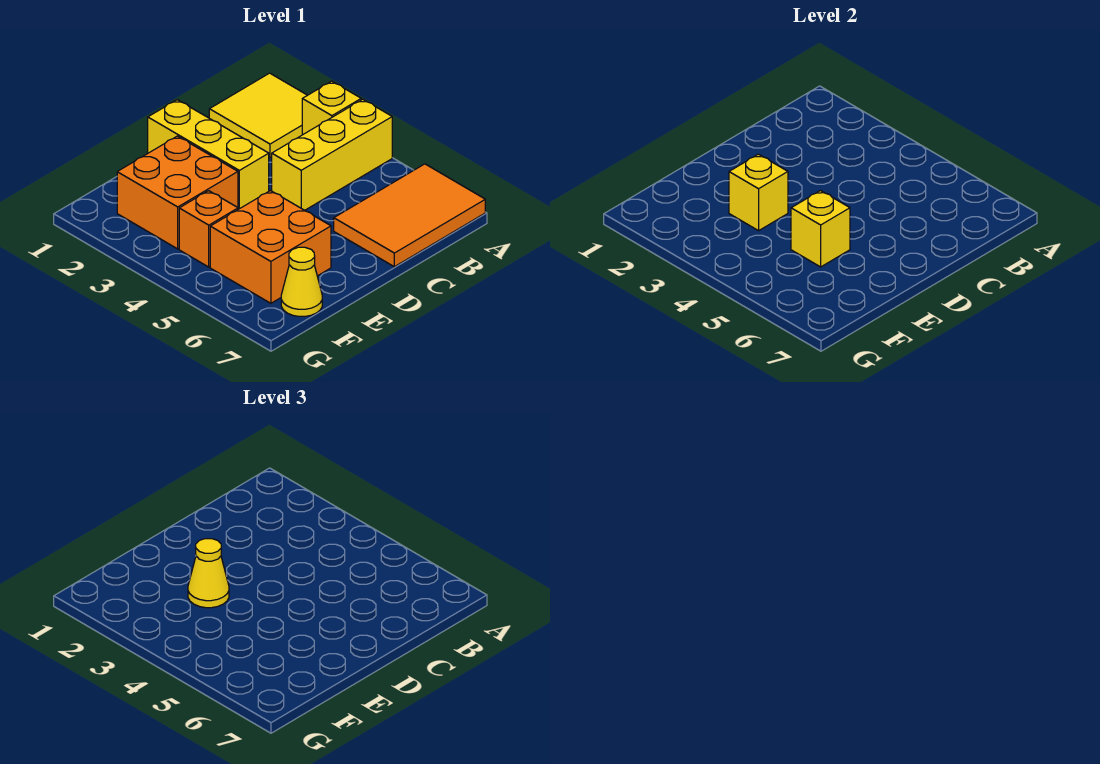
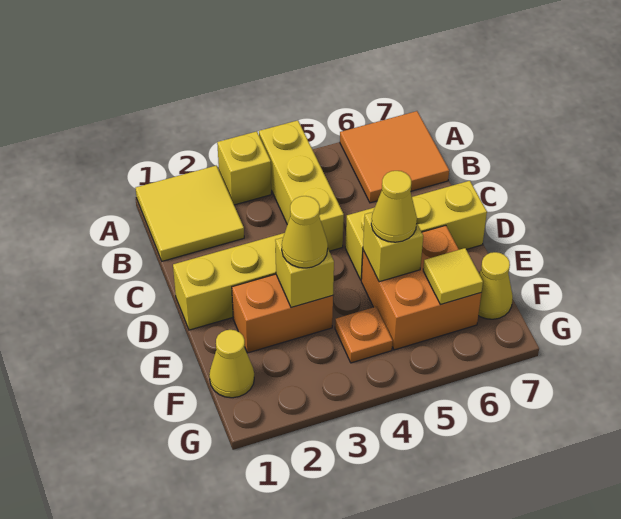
orange tile A6:C7 level 1 -> orange tile A6:B7 level 1
none -> yellow brick D5:D7 level 1
orange brick E2:F3 level 1 -> orange brick E2:E3 level 1
none -> yellow cone E5 level 3
none -> yellow cone F1 level 1
orange brick F4 level 1 -> orange plate F4 level 1
none -> yellow tile F6 level 2

